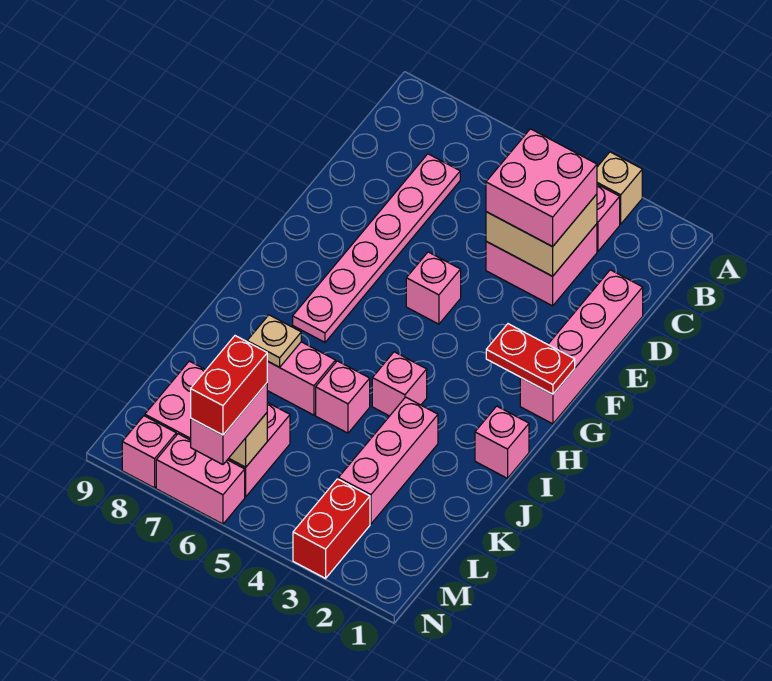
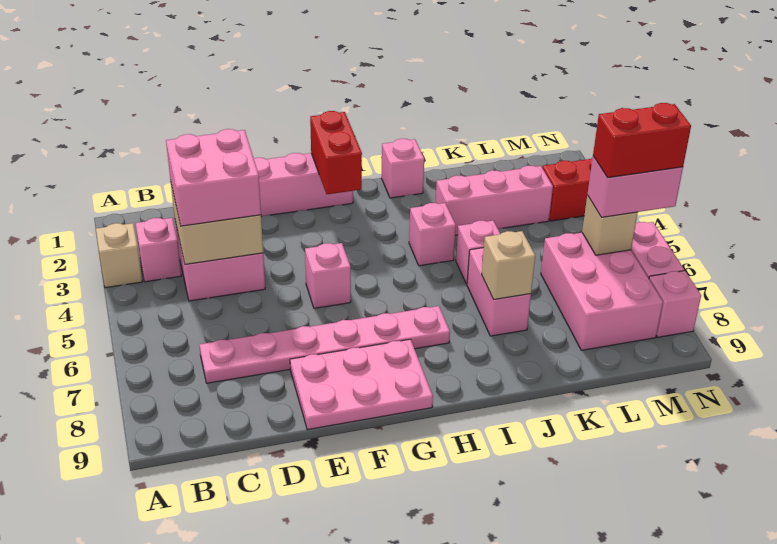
none -> pink plate E8:G9 level 1
red plate G1:G2 level 2 -> red brick G1:G2 level 2
tan plate J7 level 2 -> tan brick J7 level 2

